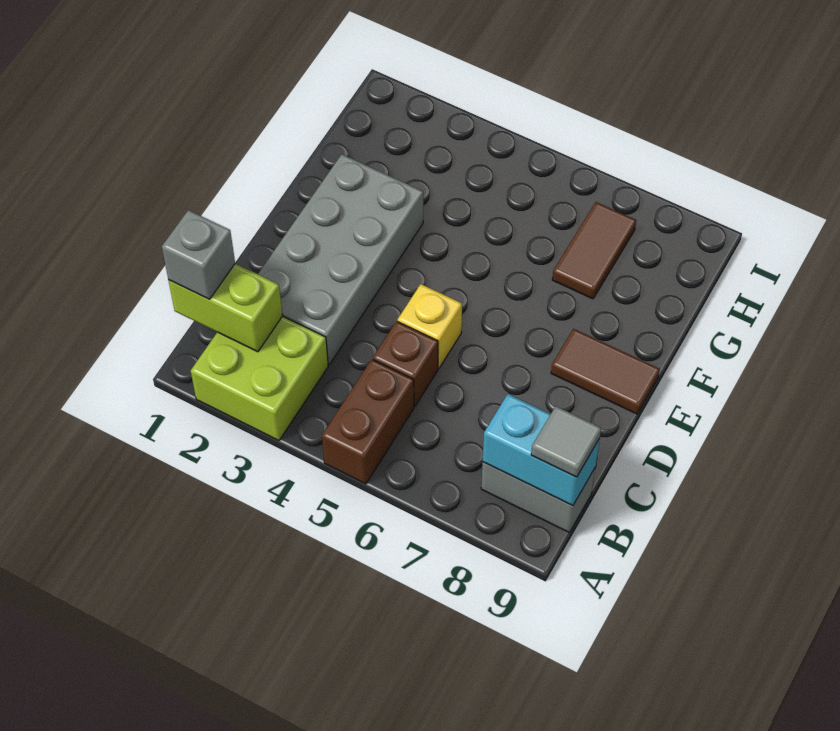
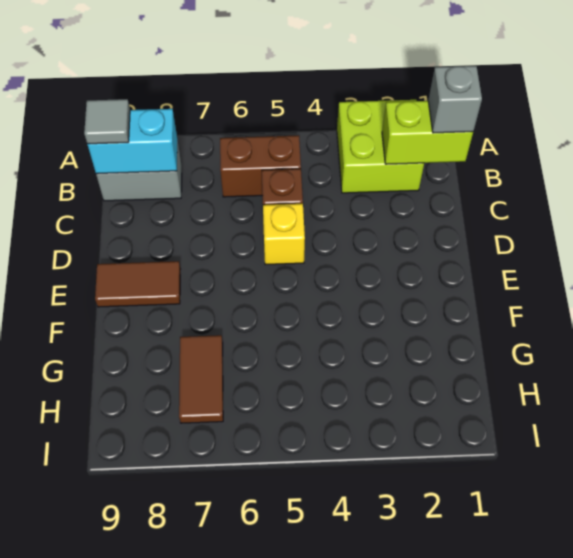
brown brick A5:B5 level 1 -> brown brick B5:B6 level 1
grey brick C2:F3 level 1 -> none

